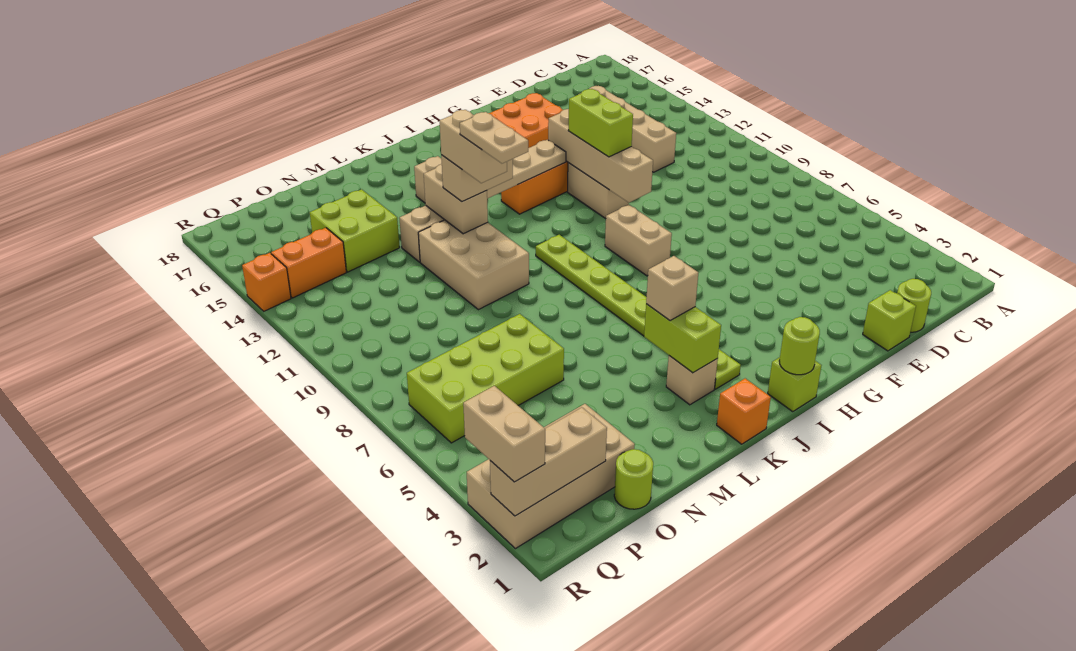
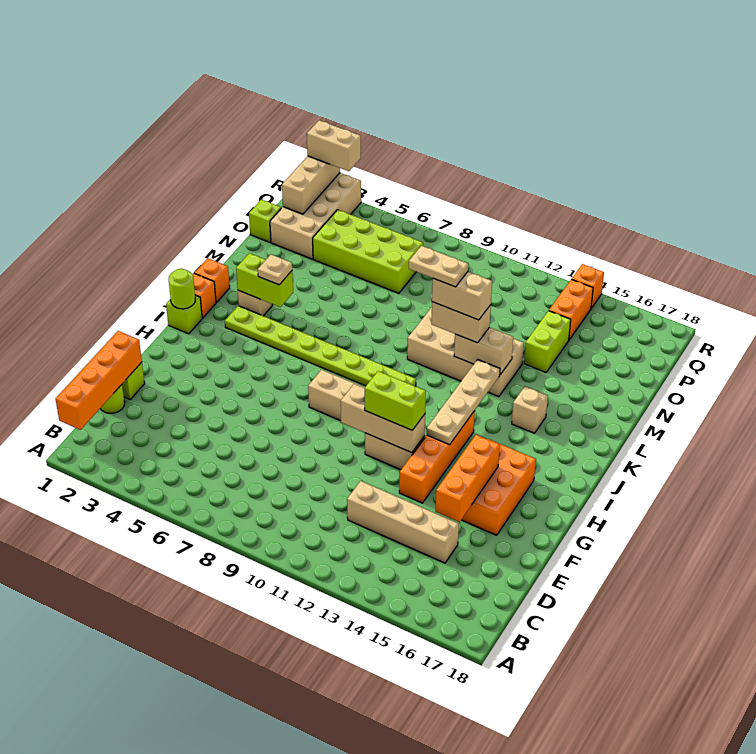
none -> orange brick B1:E1 level 2
none -> orange brick E15:G15 level 2
tan brick G10:G13 level 2 -> tan brick G10:G12 level 2
none -> orange brick J1 level 1
tan brick K4 level 3 -> tan plate K4 level 3
tan brick K12:L12 level 3 -> tan brick L11:L12 level 3
lime brick N6:Q7 level 1 -> lime brick O4:P7 level 1
lime brick N14:O15 level 1 -> lime brick N14:O14 level 1
lime round brick O1 level 1 -> lime brick O1 level 1

